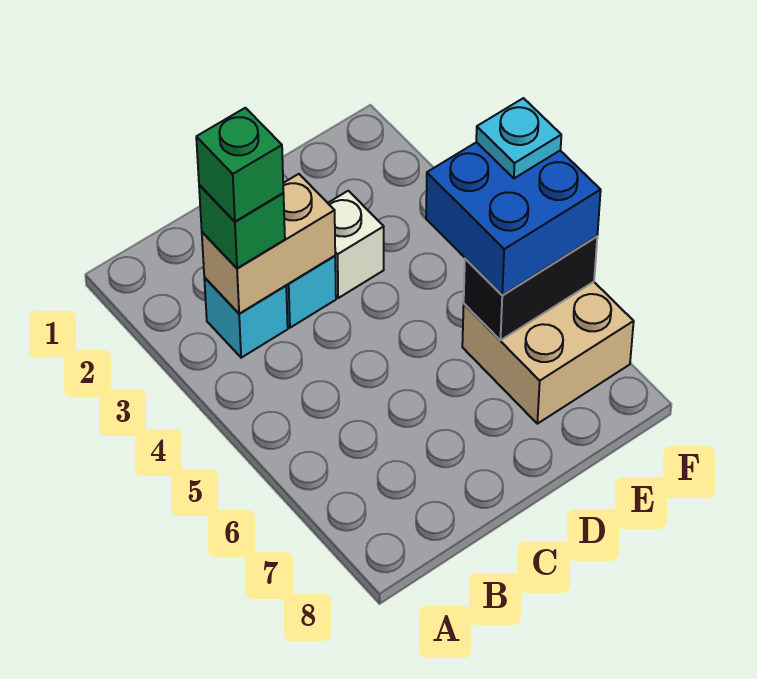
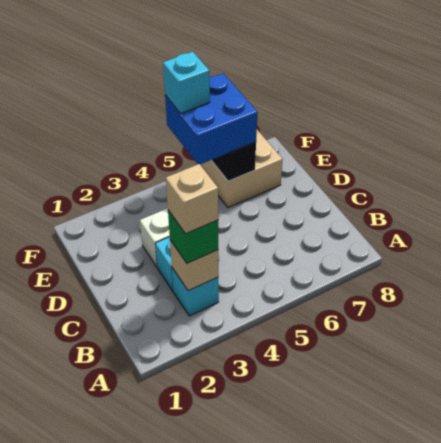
tan brick B3:C3 level 2 -> tan brick B3 level 2
green brick B3 level 4 -> tan brick B3 level 4
cyan plate F5 level 4 -> cyan brick F5 level 4

